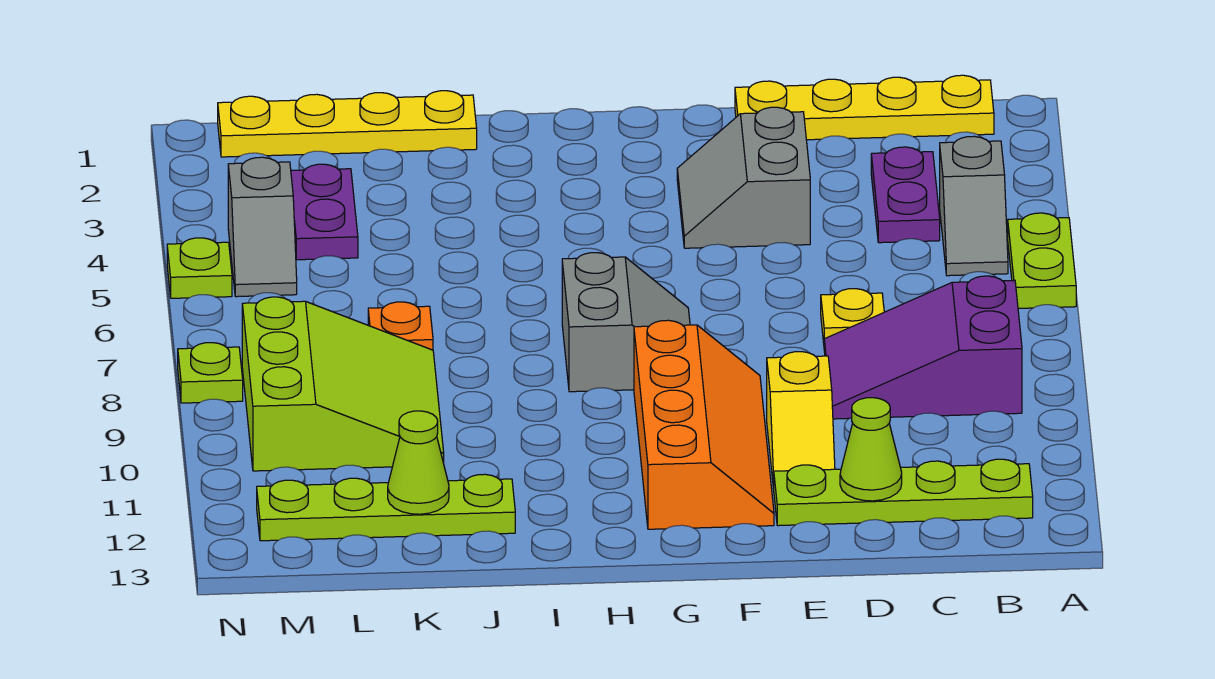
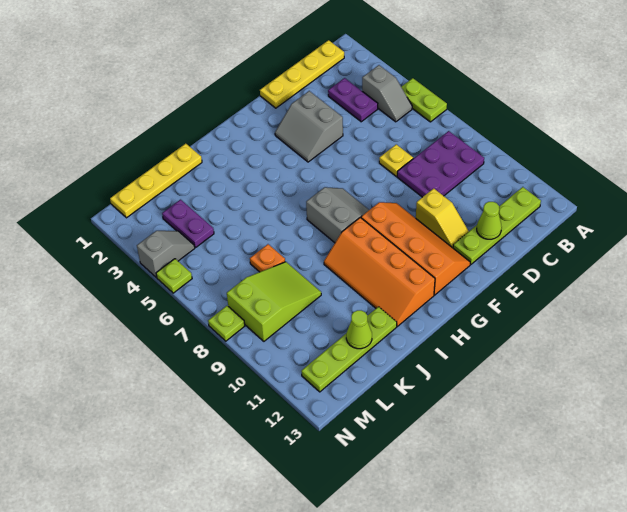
purple slope B8:D9 level 1 top B -> purple plate B8:D9 level 1
none -> orange slope H9:I12 level 1 top H
lime slope K8:M10 level 1 top M -> lime slope K8:M9 level 1 top M
grey slope M4:M5 level 1 top 4 -> grey slope M4:N4 level 1 top N

